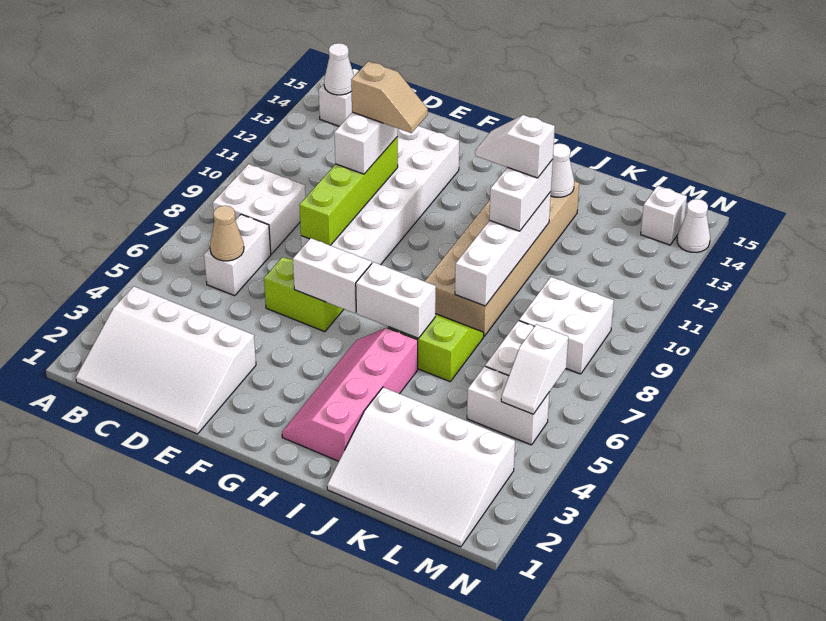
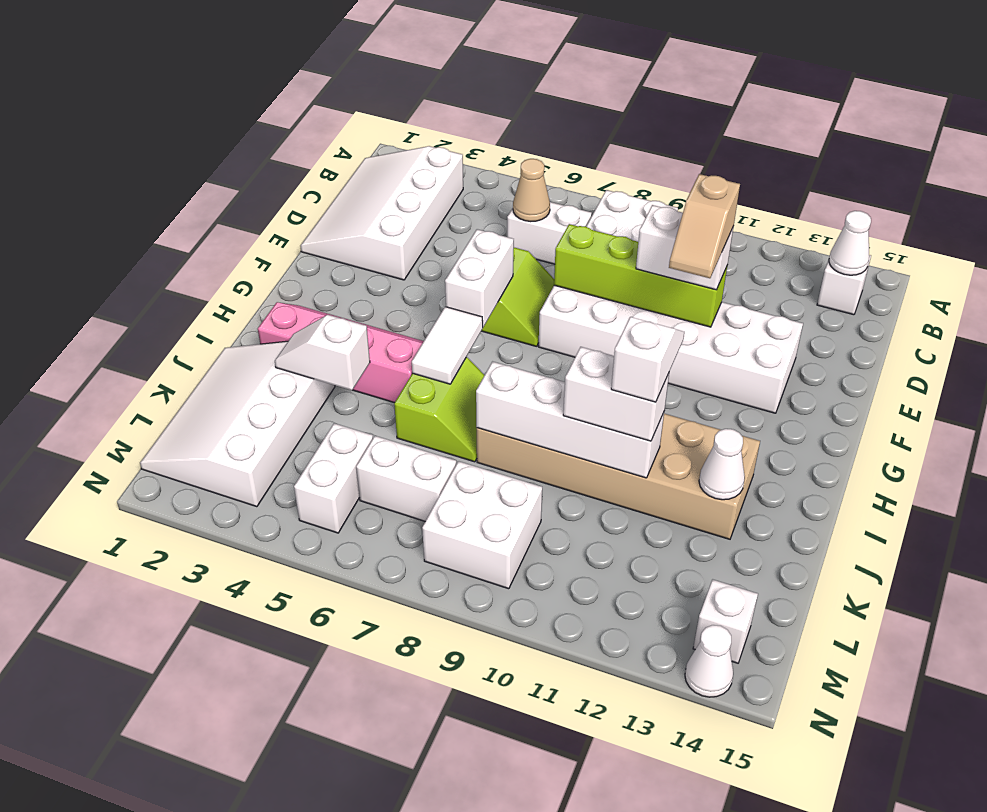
white brick H6:I6 level 2 -> white tile H6:I6 level 2
white slope M5:M6 level 2 top 6 -> white slope J3:J4 level 2 top 4

